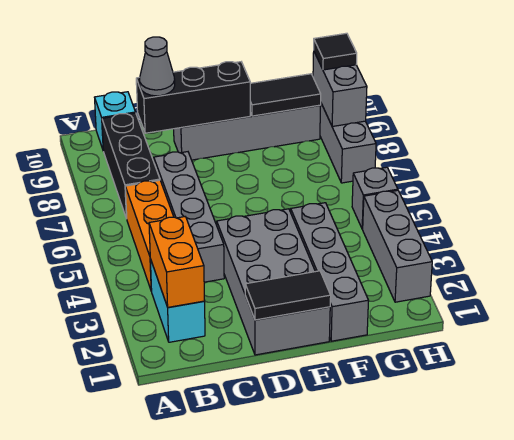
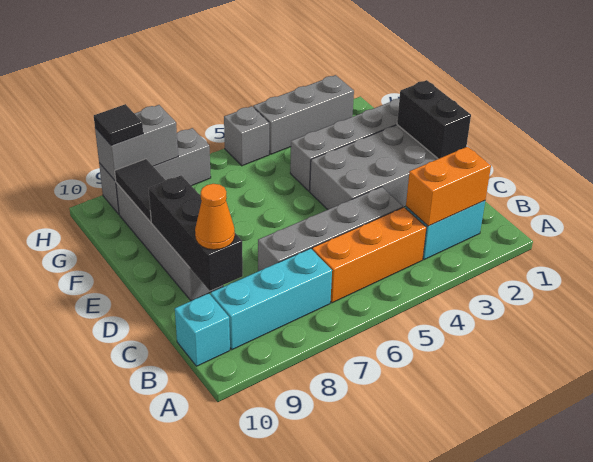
black brick B7:B9 level 1 -> cyan brick B7:B9 level 1
grey cone C9 level 3 -> orange cone C9 level 3
black tile D1:E1 level 2 -> black brick D1:E1 level 2

